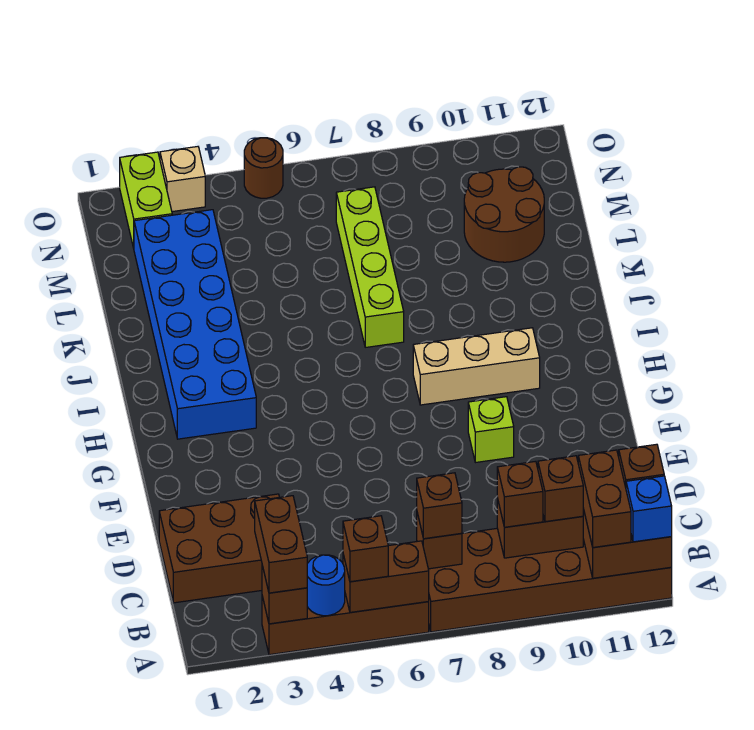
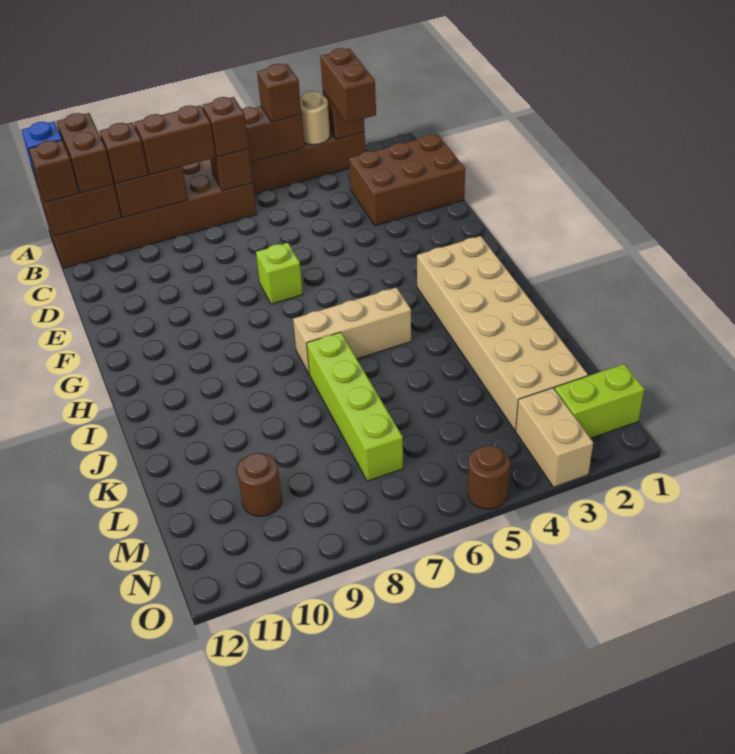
blue round brick A4 level 2 -> tan round brick A4 level 2
brown brick B9 level 3 -> brown brick B8:B9 level 3
lime brick F9 level 1 -> lime brick F7 level 1
blue brick H2:M3 level 1 -> tan brick H2:M3 level 1
tan brick H8:H10 level 1 -> tan brick I5:I7 level 1
brown round brick L10:M11 level 1 -> brown round brick M10 level 1
lime brick N2:O2 level 1 -> lime brick N1:N2 level 1
tan brick O3 level 1 -> tan brick N3:O3 level 1

